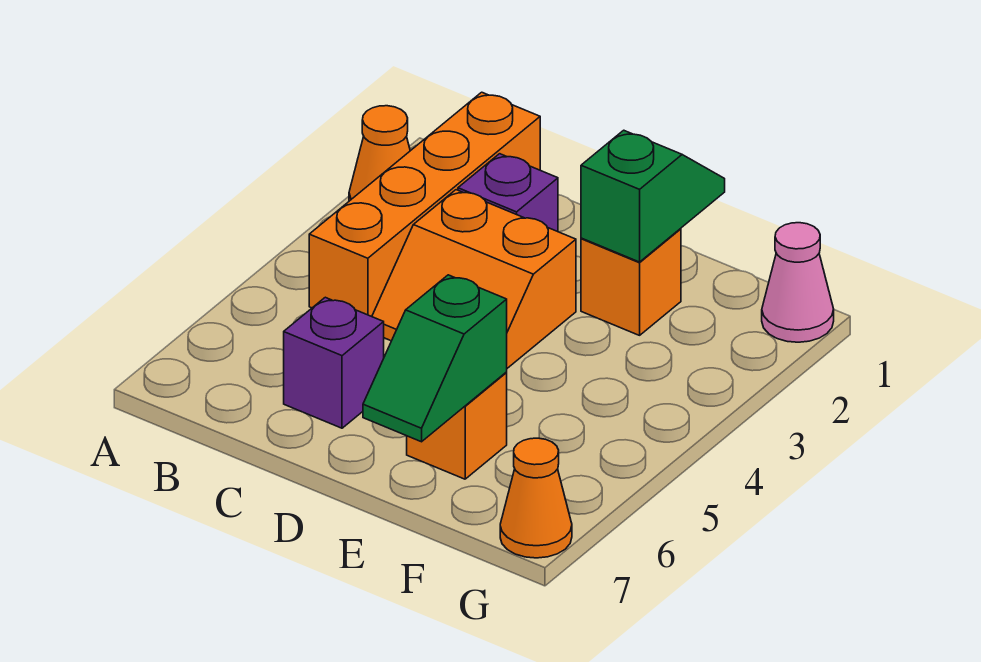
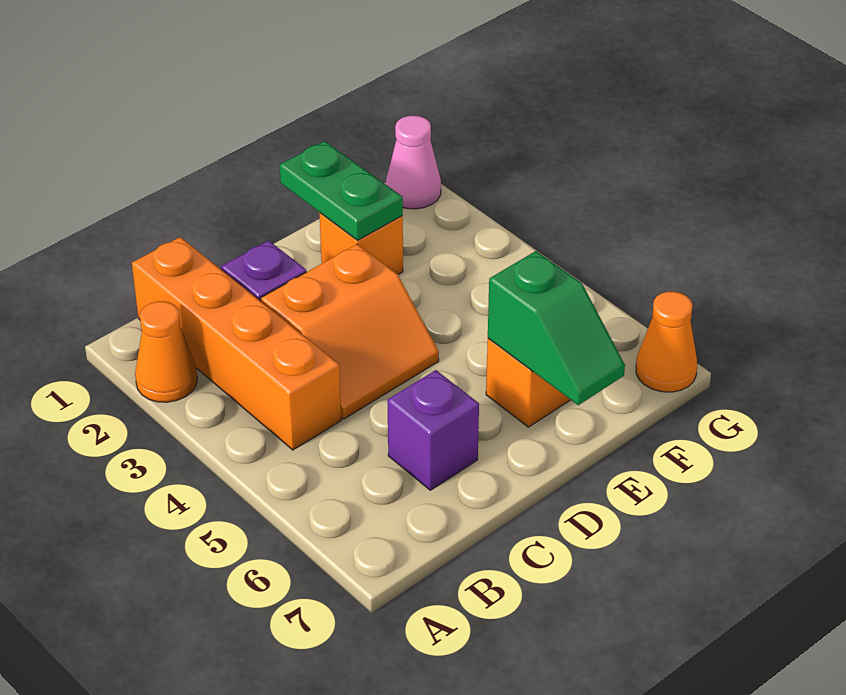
green slope E1:E2 level 2 top 2 -> green plate E1:E2 level 2

